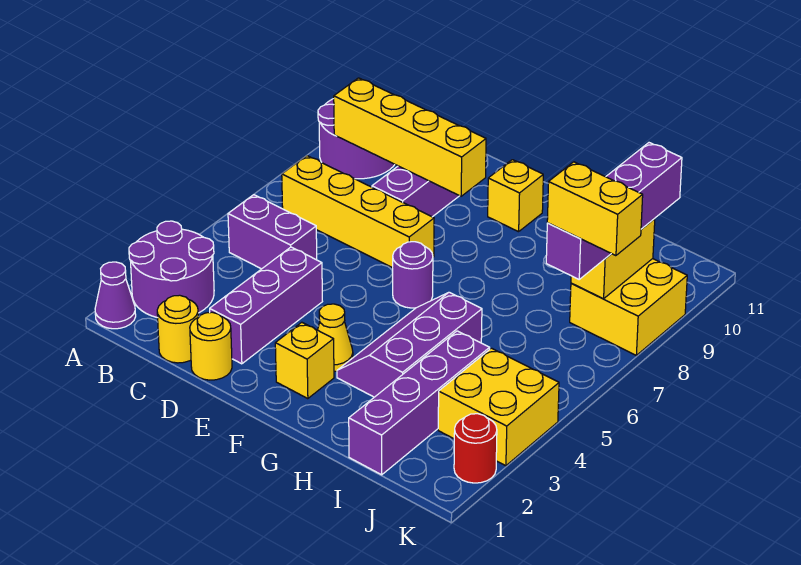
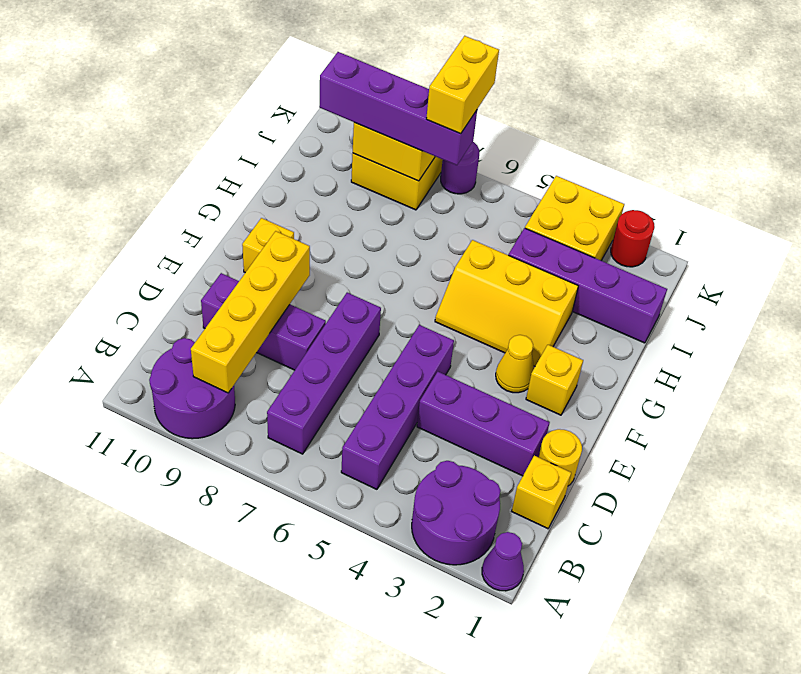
purple brick B5:C5 level 1 -> purple brick B5:E5 level 1
yellow brick B7:E7 level 1 -> purple brick B7:E7 level 1
yellow round brick C1 level 1 -> yellow brick C1 level 1
purple round brick F6 level 1 -> purple round brick K7 level 1
purple slope G3:H5 level 1 top H -> yellow slope G3:H5 level 1 top H

